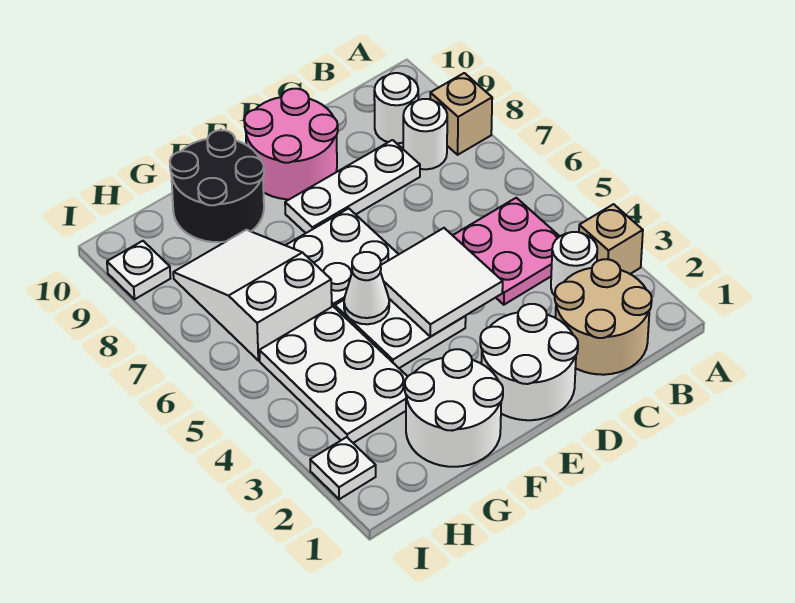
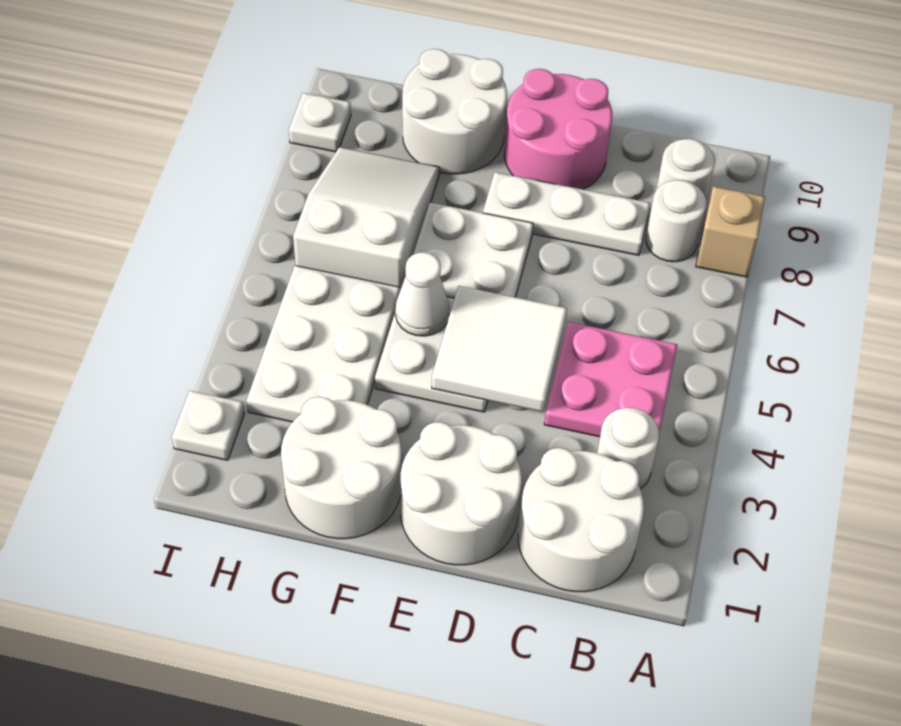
tan brick A3 level 1 -> none
tan round brick B1:C2 level 1 -> white round brick B1:C2 level 1
black round brick F9:G10 level 1 -> white round brick F9:G10 level 1

